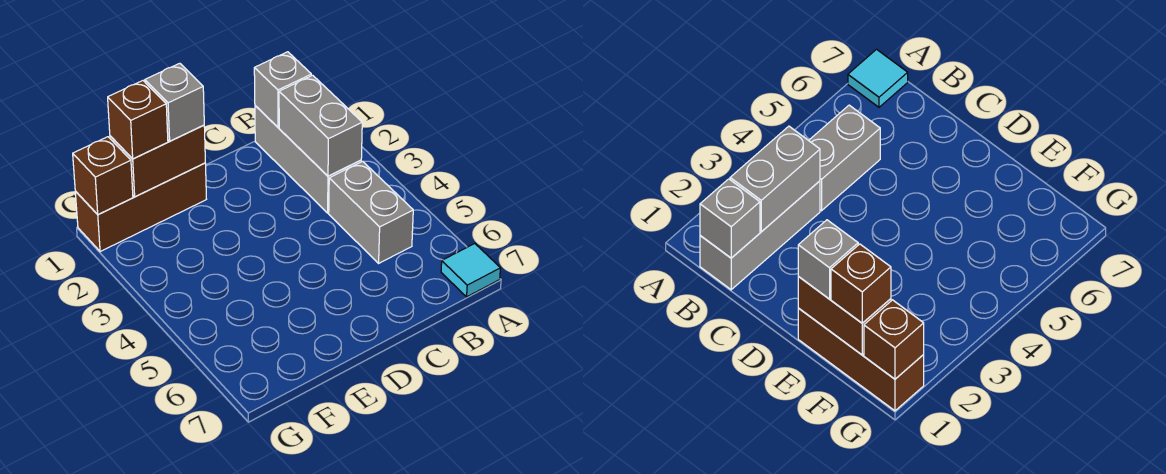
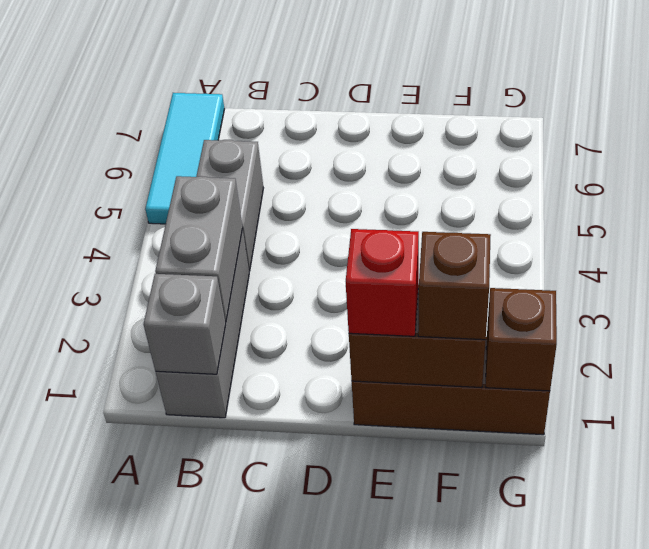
cyan tile A7 level 1 -> cyan tile A5:A7 level 1
grey brick E1 level 3 -> red brick E1 level 3

